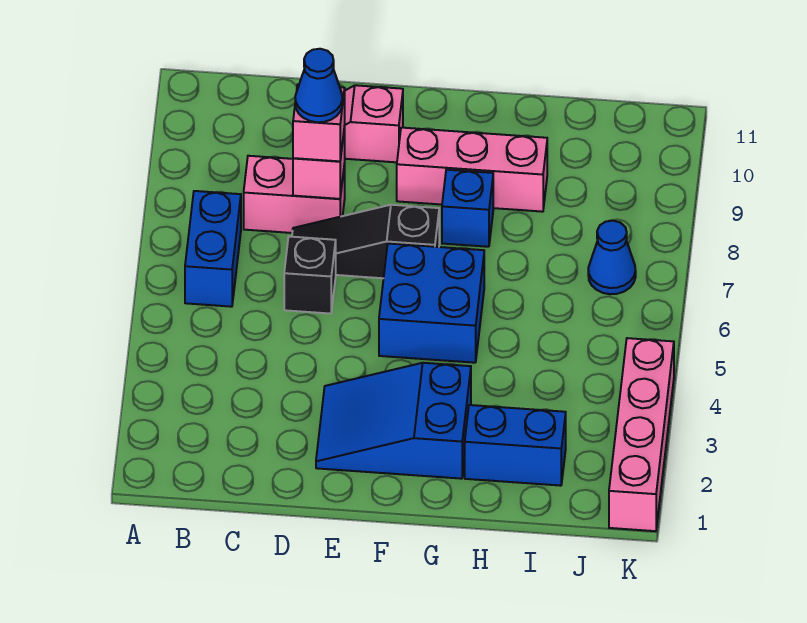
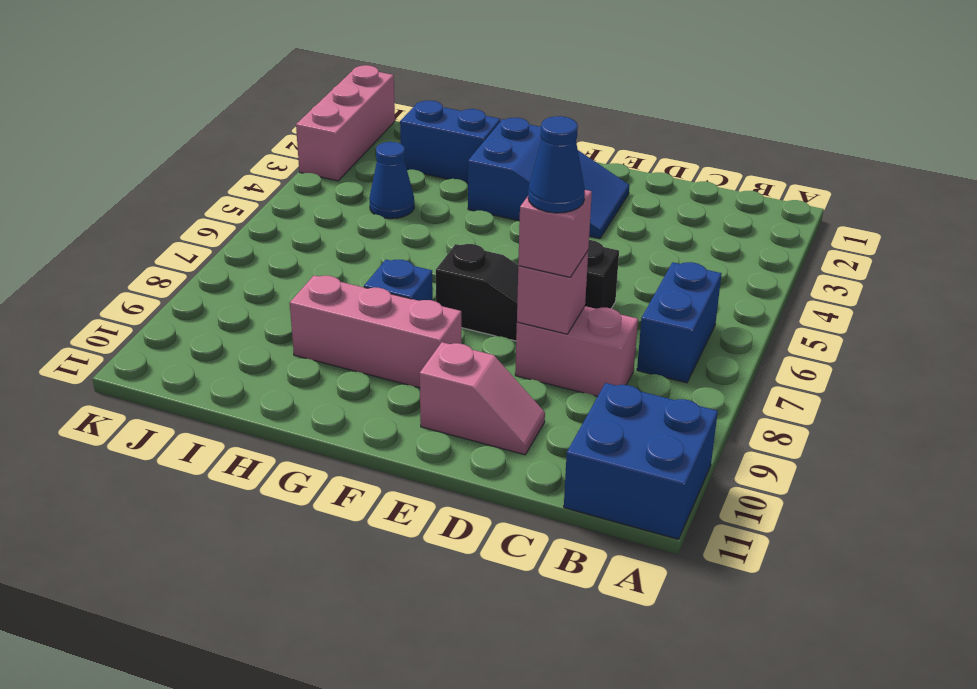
blue brick F5:G6 level 1 -> blue brick A10:B11 level 1
blue cone J7 level 1 -> blue cone I4 level 1
pink brick K1:K4 level 1 -> pink brick K1:K3 level 1

